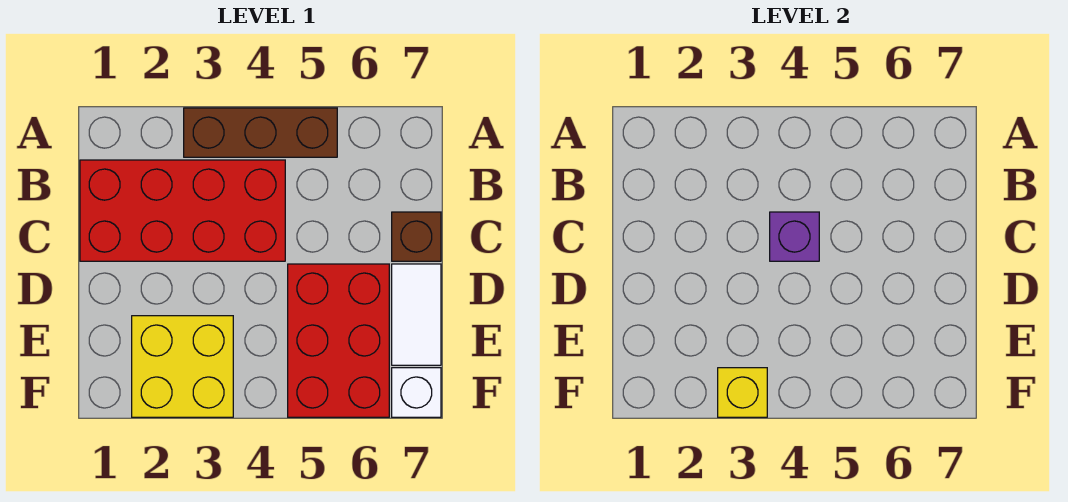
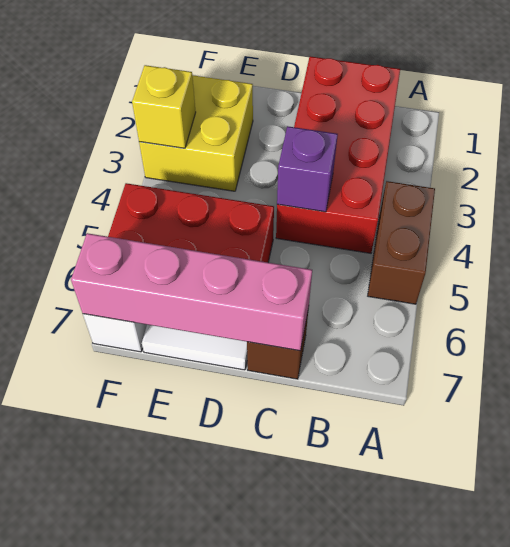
brown brick A3:A5 level 1 -> brown brick A4:A5 level 1
none -> pink brick C7:F7 level 2

